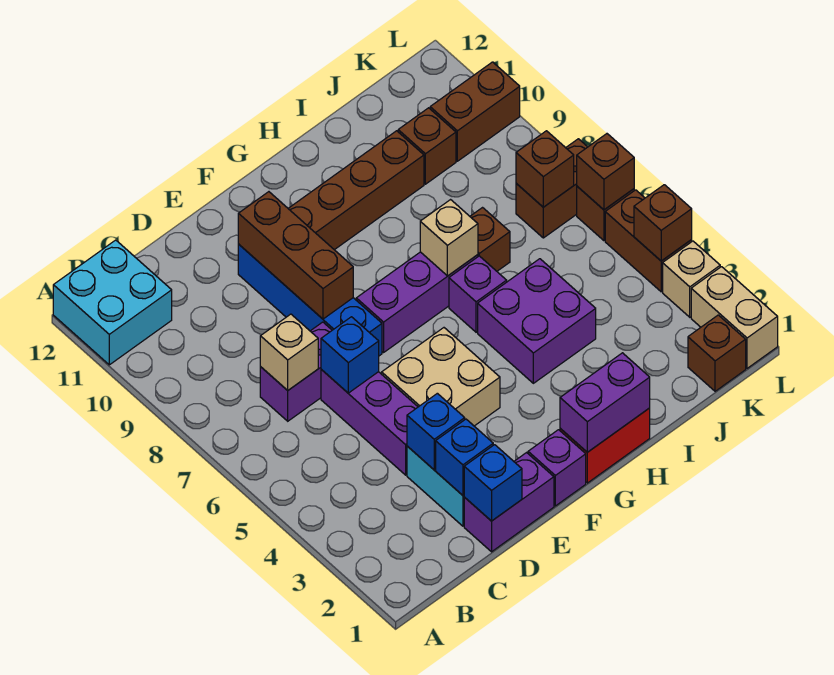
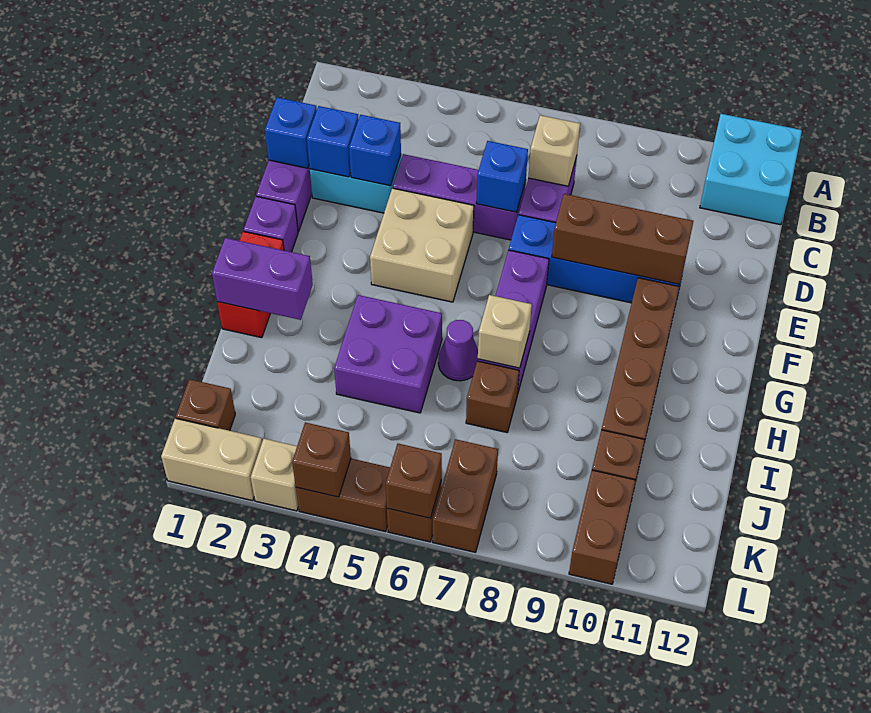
purple brick G1:H1 level 2 -> purple brick H1:H2 level 2
purple brick H6 level 1 -> purple cone H6 level 1
brown brick K7 level 2 -> none

